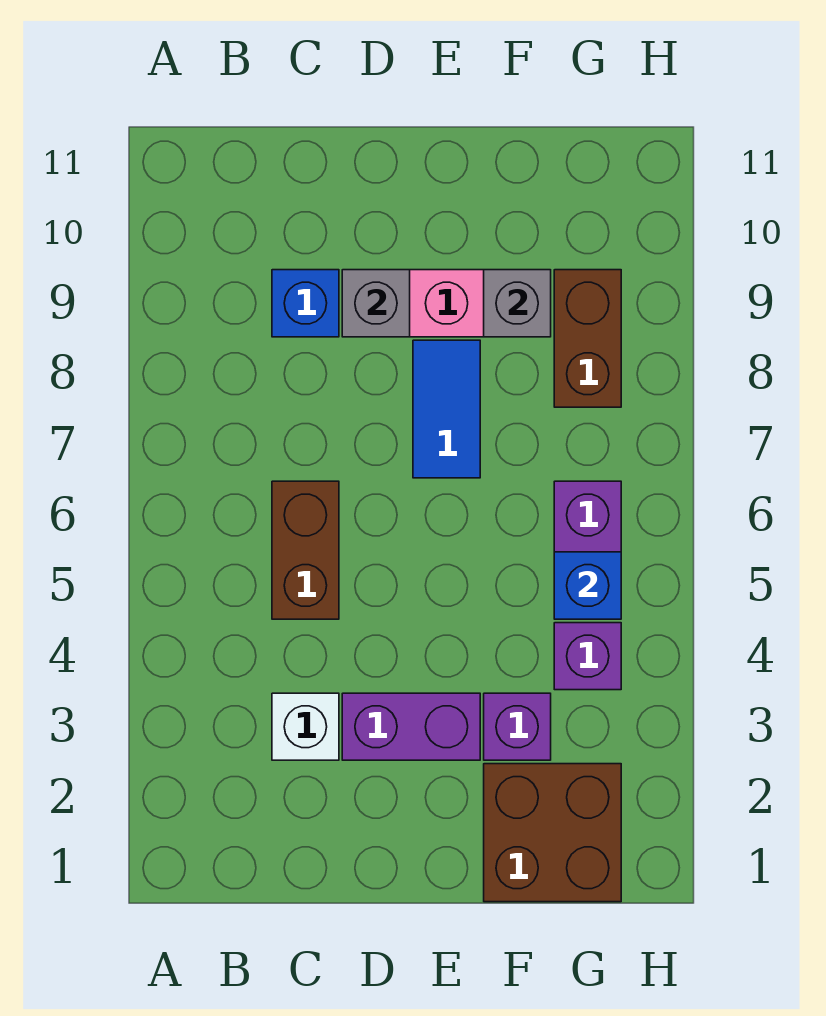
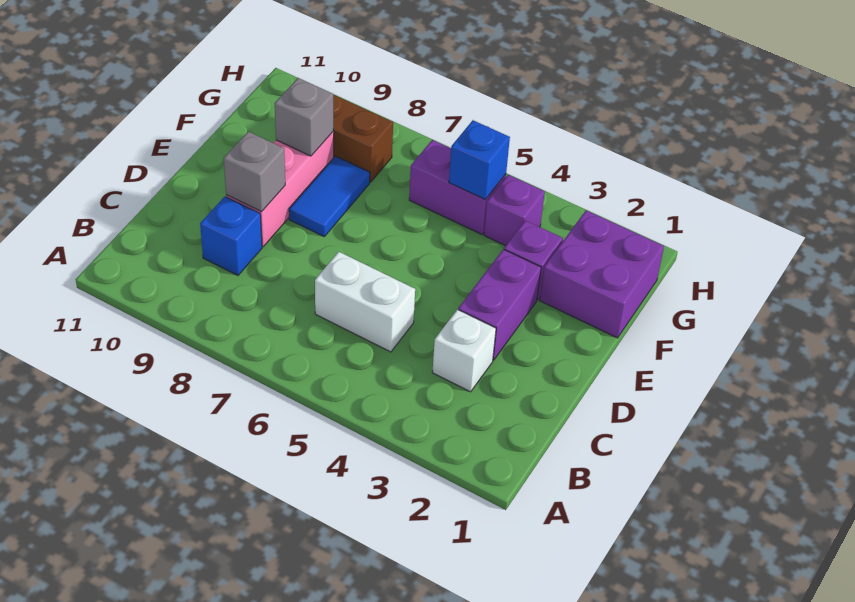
brown brick C5:C6 level 1 -> white brick C5:C6 level 1
blue tile E7:E8 level 1 -> blue tile E8:F8 level 1
brown brick F1:G2 level 1 -> purple brick F1:G2 level 1

